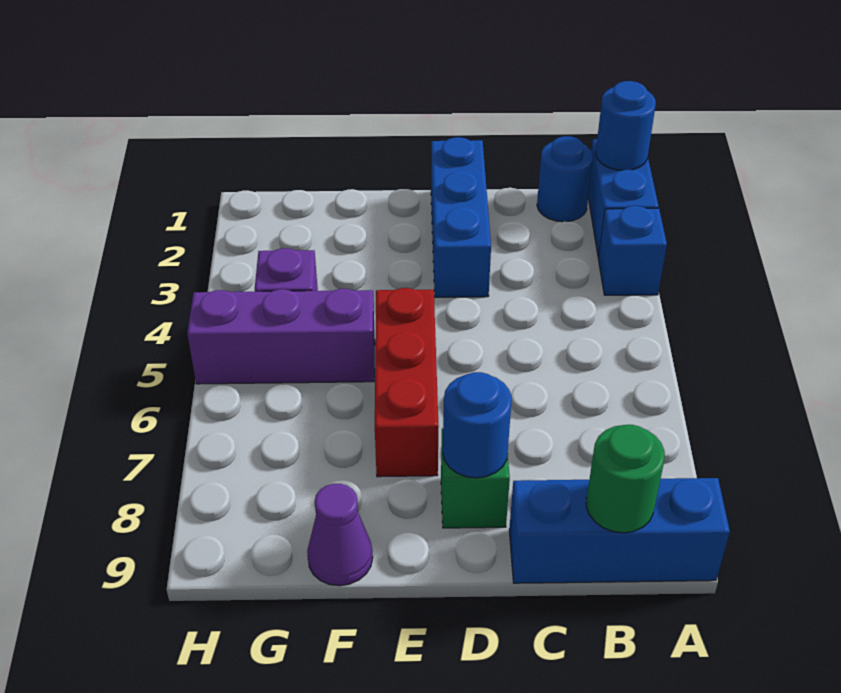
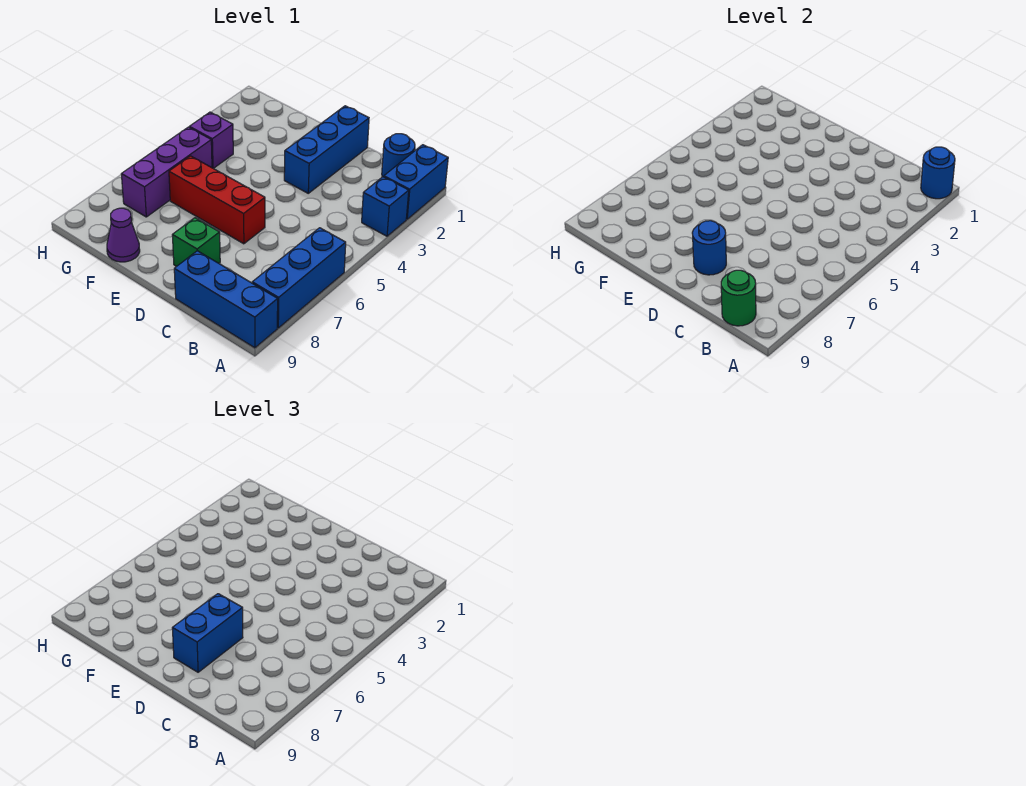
none -> blue brick A6:A8 level 1
none -> blue brick D7:D8 level 3
red brick E5:E7 level 1 -> red brick D6:F6 level 1
purple brick F5:H5 level 1 -> purple brick G5:G7 level 1

